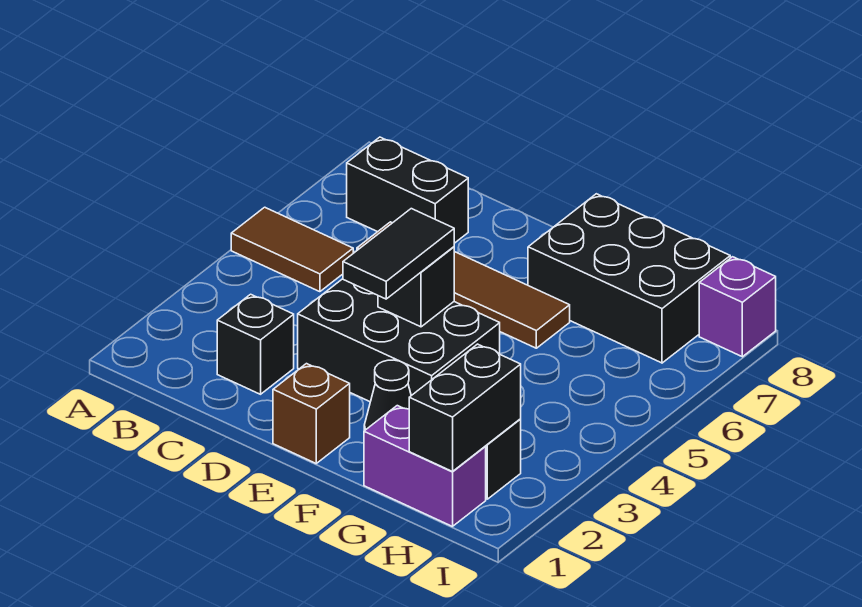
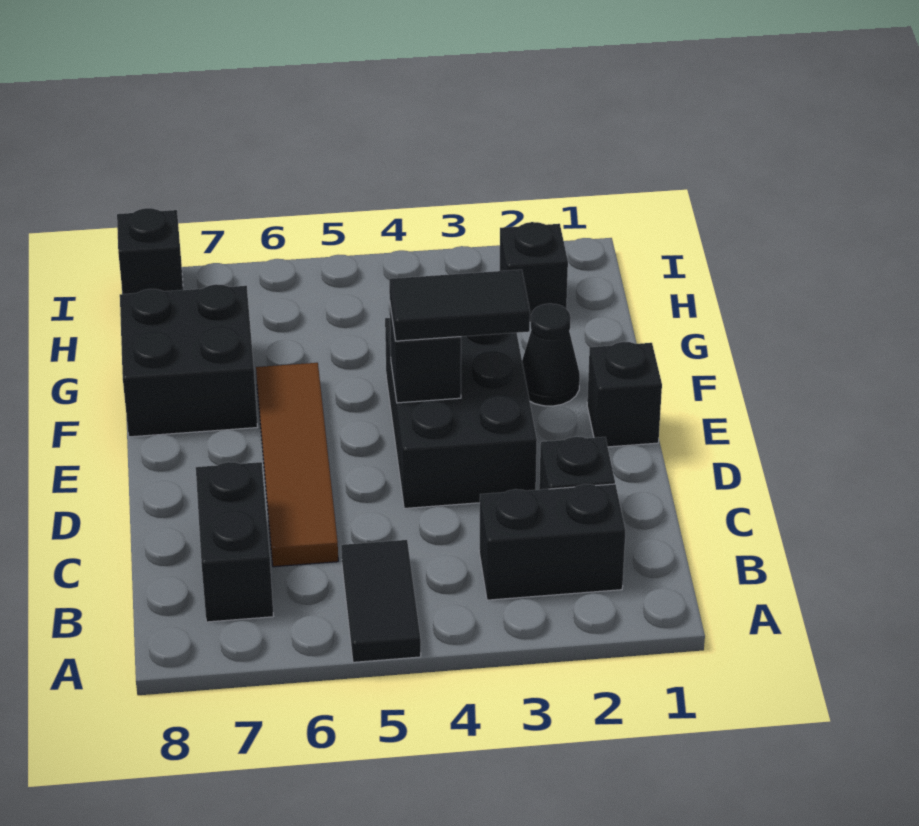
brown tile A5:B5 level 1 -> black tile A5:B5 level 1
brown brick E1 level 1 -> black brick E1 level 1
black brick F7:H8 level 1 -> black brick F7:G8 level 1
purple brick G1:H1 level 1 -> none
black brick H1:H2 level 2 -> black brick B2:B3 level 1
purple brick I8 level 1 -> black brick I8 level 1

